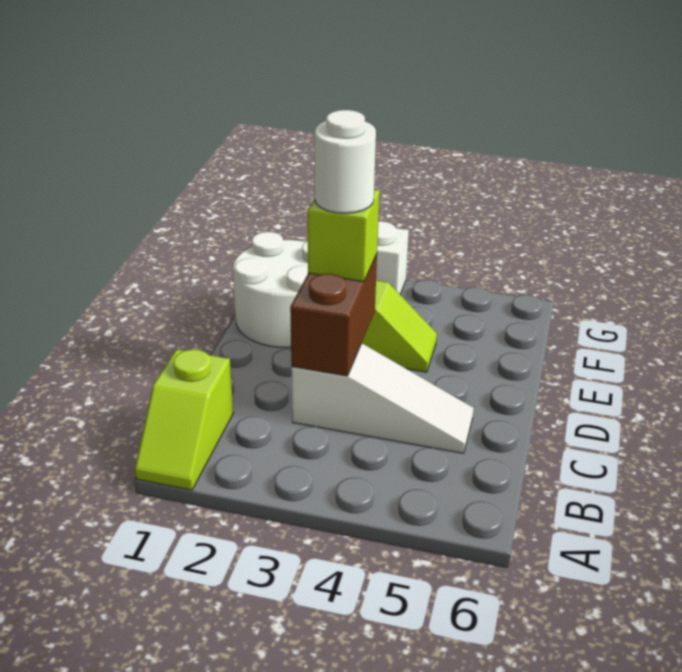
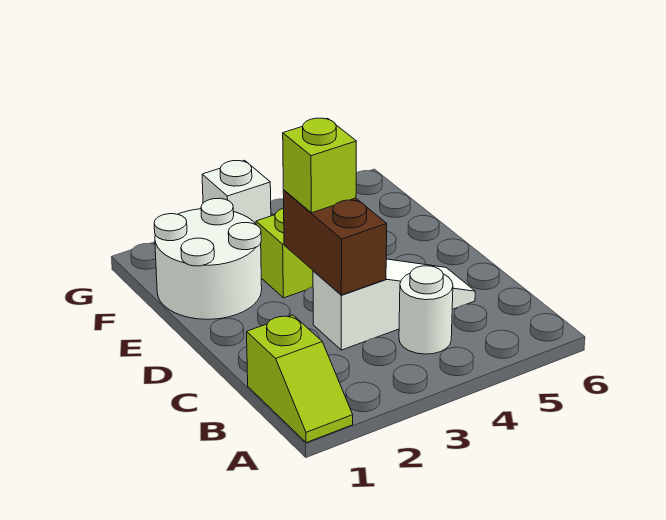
white round brick D3 level 4 -> white round brick B4 level 1

